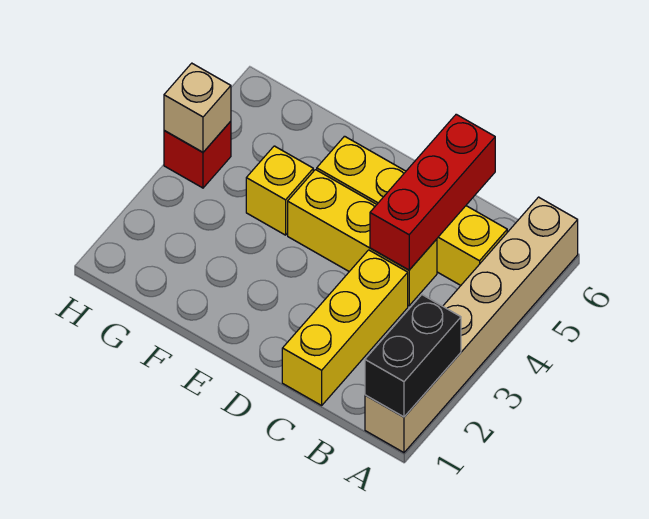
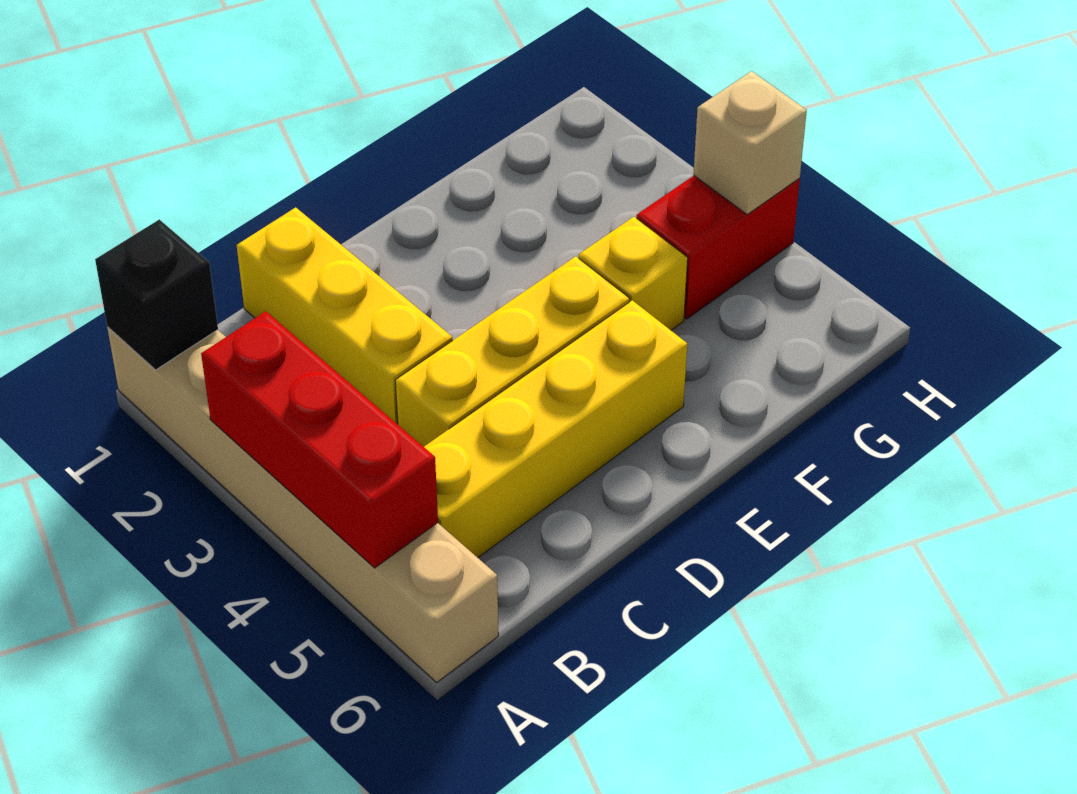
black brick A1:A2 level 2 -> black brick A1 level 2
red brick C4:C6 level 2 -> red brick A3:A5 level 2
red brick H4 level 1 -> red brick G4:H4 level 1

